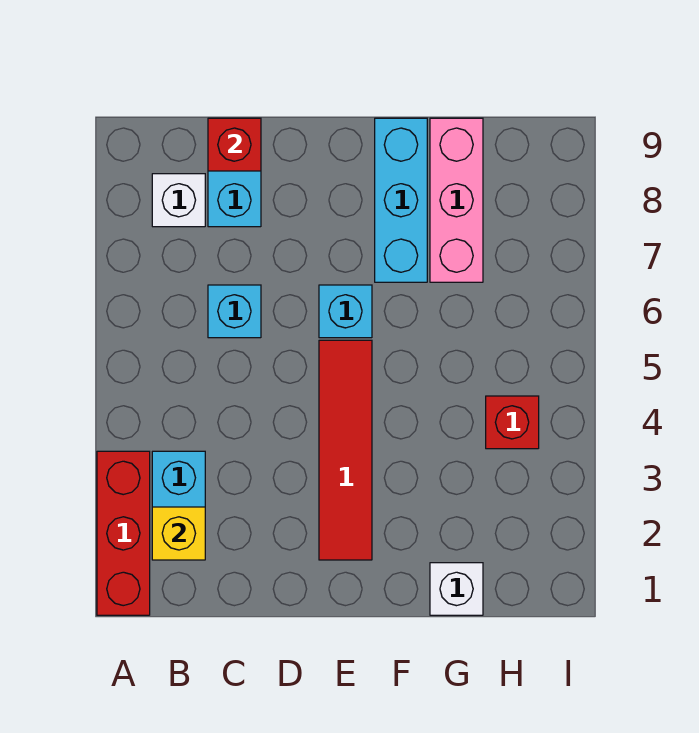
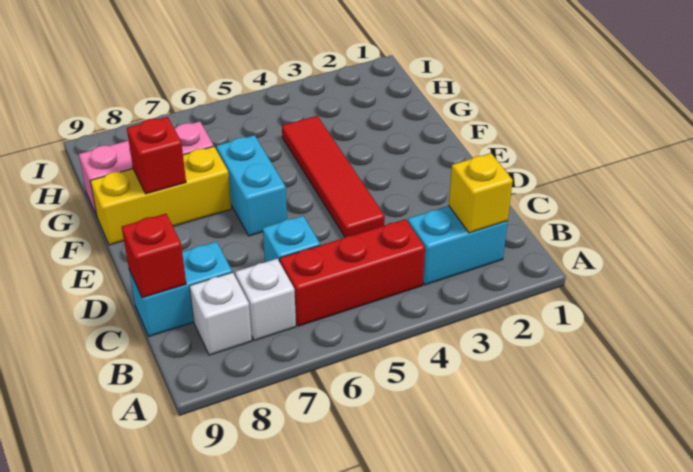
red brick A1:A3 level 1 -> red brick B4:B6 level 1
red tile E2:E5 level 1 -> red tile D4:G4 level 1
cyan brick E6 level 1 -> cyan brick E6:F6 level 1
cyan brick F7:F9 level 1 -> yellow brick F7:F9 level 1
white brick G1 level 1 -> white brick B7 level 1
red brick H4 level 1 -> red brick F8 level 2

